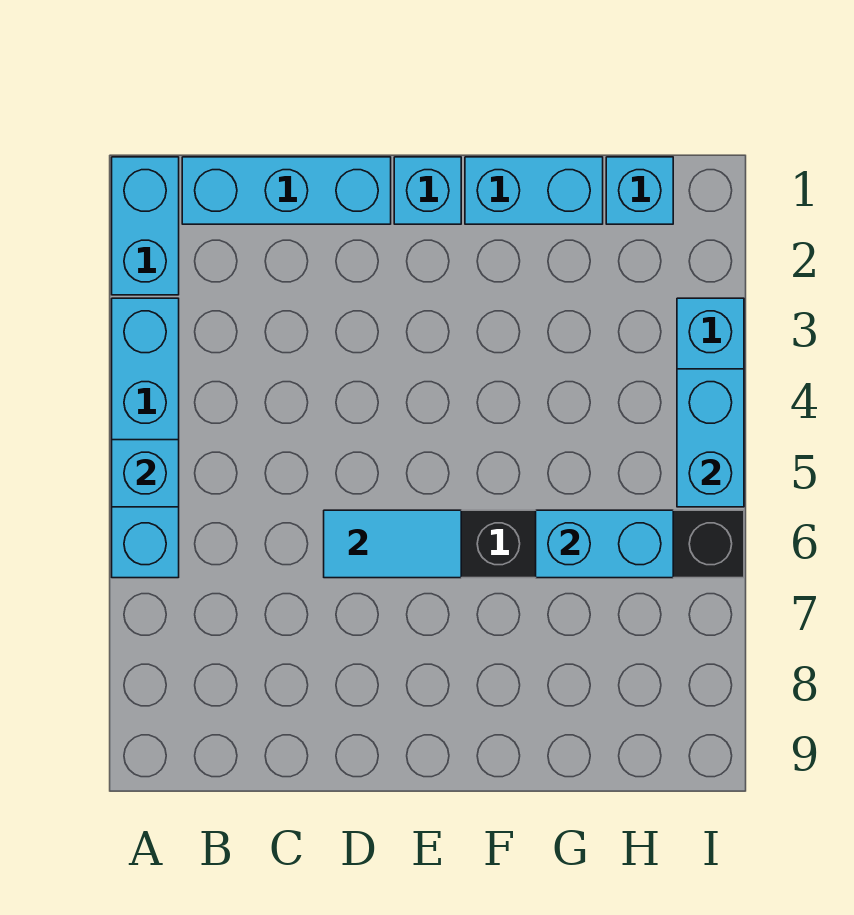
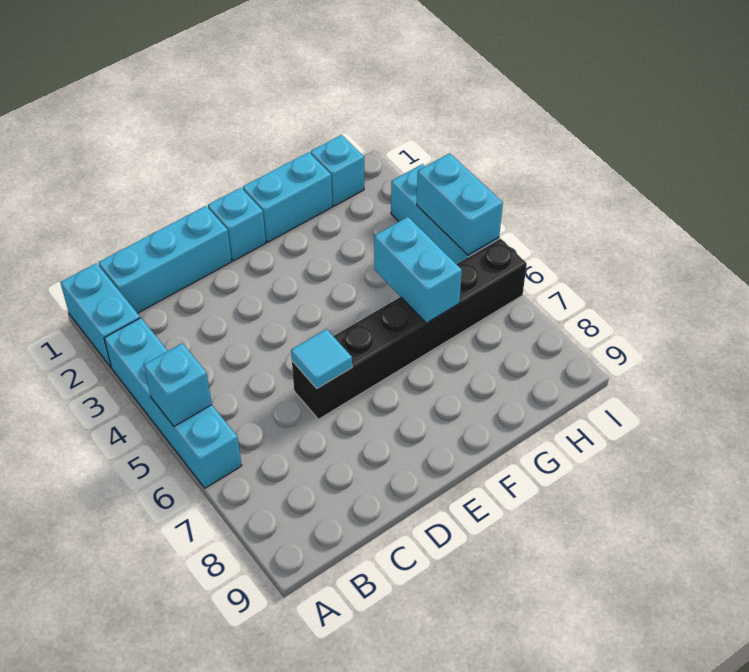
cyan tile D6:E6 level 2 -> cyan tile D6 level 2
cyan brick G6:H6 level 2 -> cyan brick G5:G6 level 2

